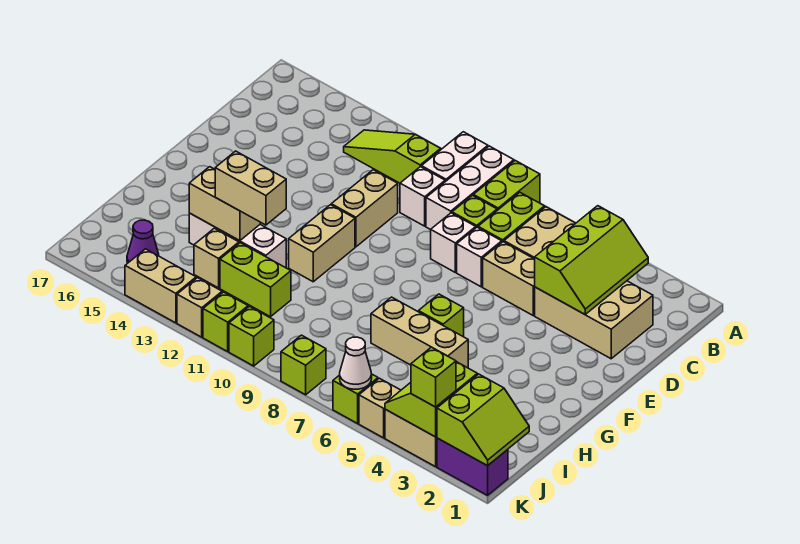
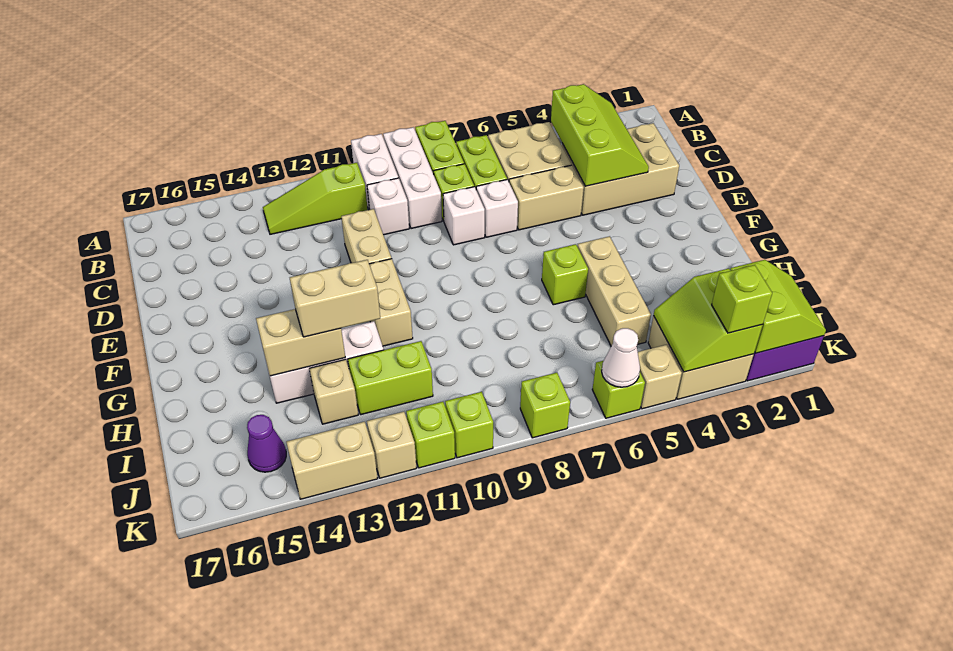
tan brick H5:H7 level 1 -> tan brick G5:I5 level 1

